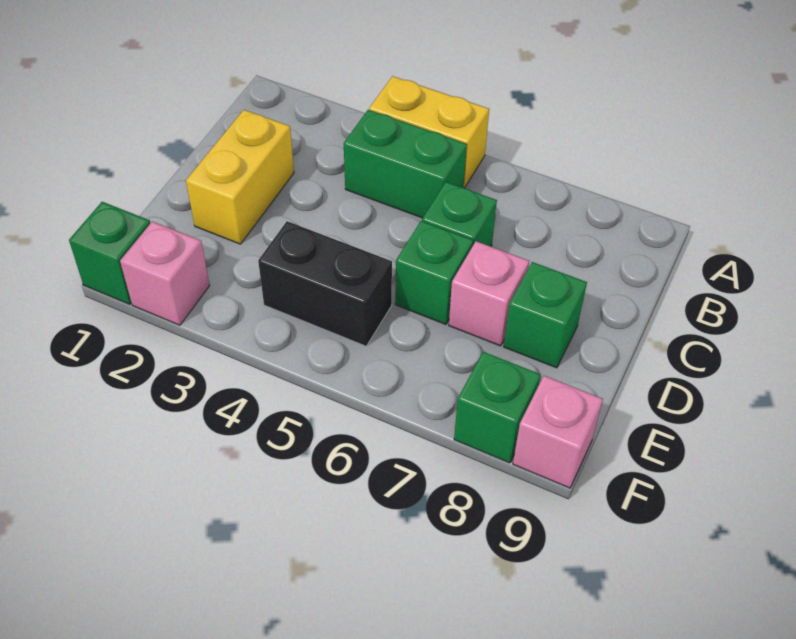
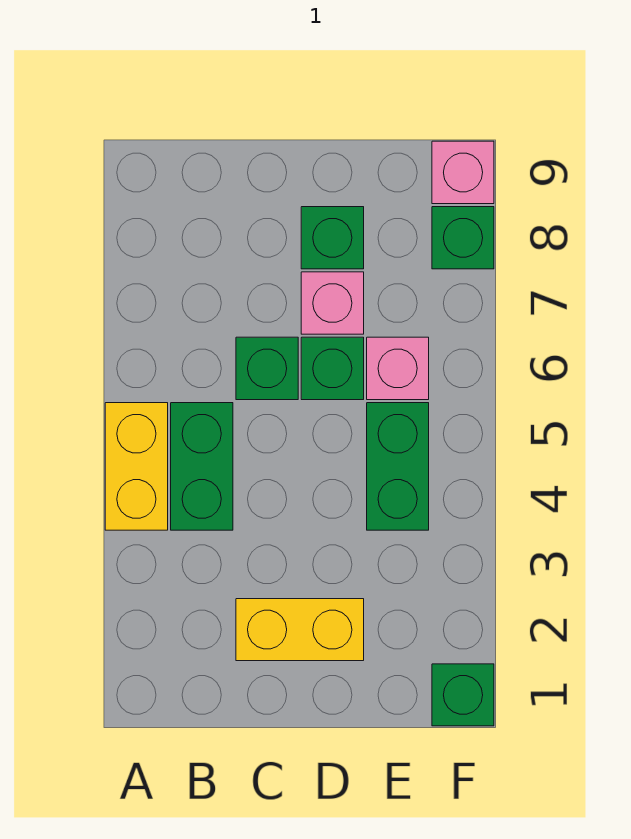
black brick E4:E5 level 1 -> green brick E4:E5 level 1
pink brick F2 level 1 -> pink brick E6 level 1

